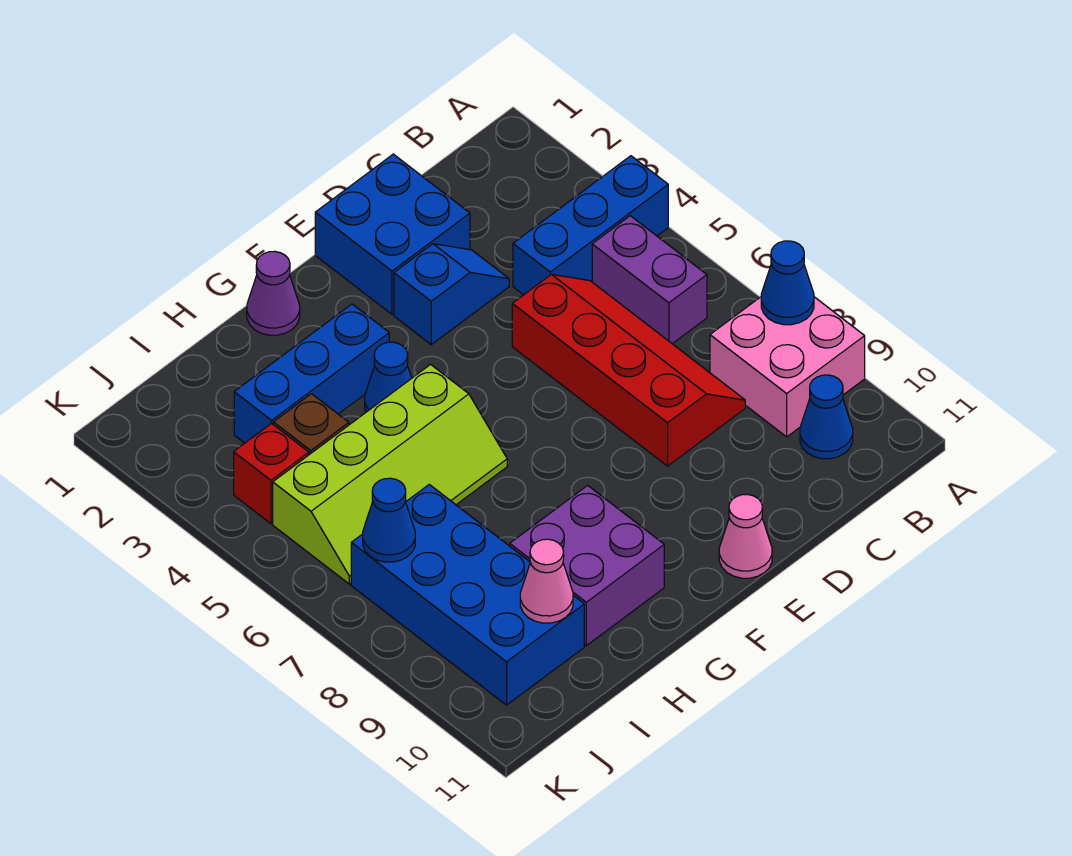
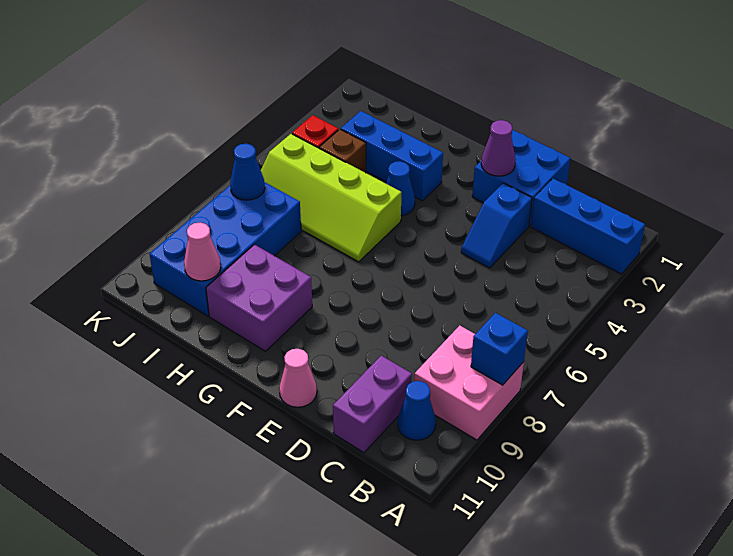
blue brick A4:C4 level 1 -> blue brick A2:C2 level 1
blue cone A8 level 2 -> blue brick A8 level 2
purple brick B5:B6 level 1 -> purple brick C10:C11 level 1
red slope C5:D8 level 1 top D -> none
blue slope D3:E3 level 1 top E -> blue slope D3:D4 level 1 top 3
purple cone G1 level 1 -> purple cone E2 level 2

